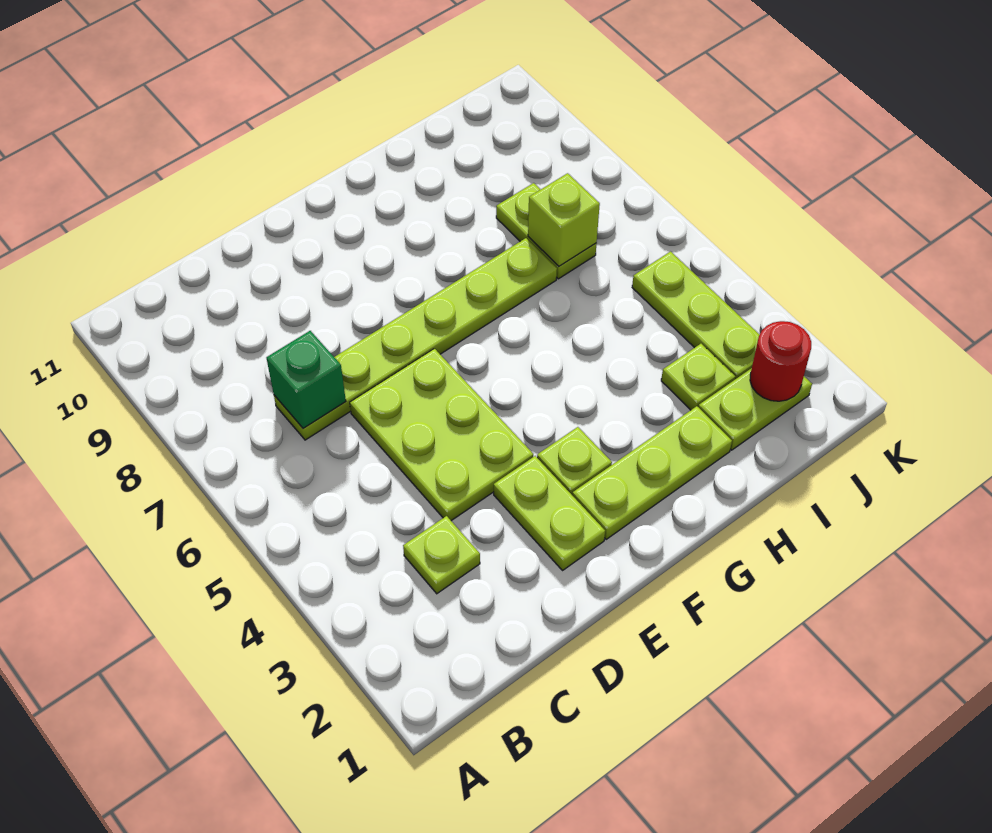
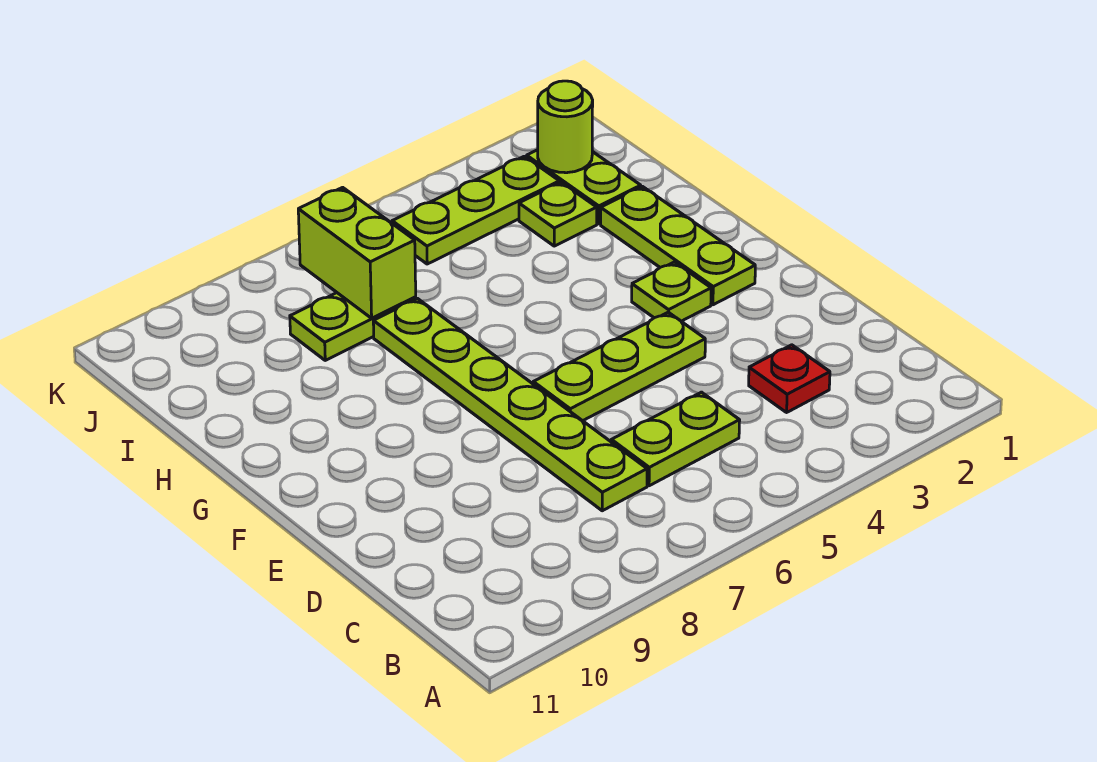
lime plate C3 level 1 -> red plate C3 level 1
green brick C7 level 2 -> none
lime plate D4:E6 level 1 -> lime plate E4:E6 level 1
lime plate E2:E3 level 1 -> lime plate C5:C6 level 1
lime brick I7 level 2 -> lime brick I7:J7 level 2
red round brick J2 level 2 -> lime round brick J2 level 2

